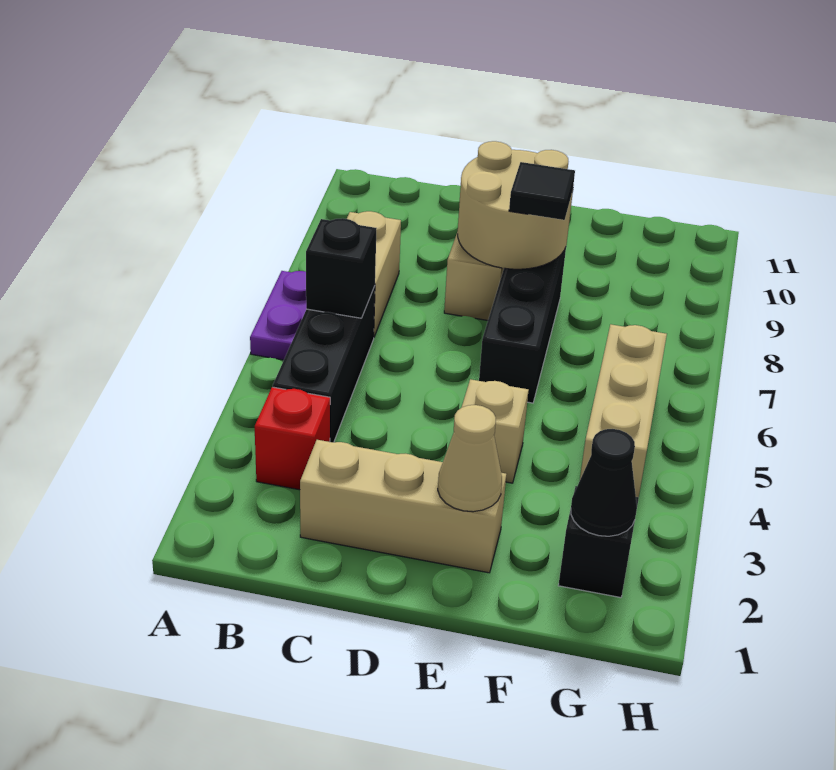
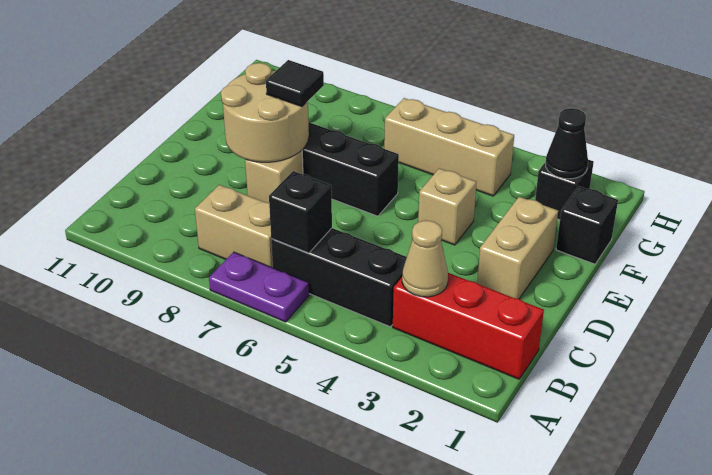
red brick B3 level 1 -> red brick B1:B3 level 1
tan brick C2:E2 level 1 -> tan brick D2:E2 level 1
tan cone E2 level 2 -> tan cone B3 level 2
none -> black brick F1 level 1

